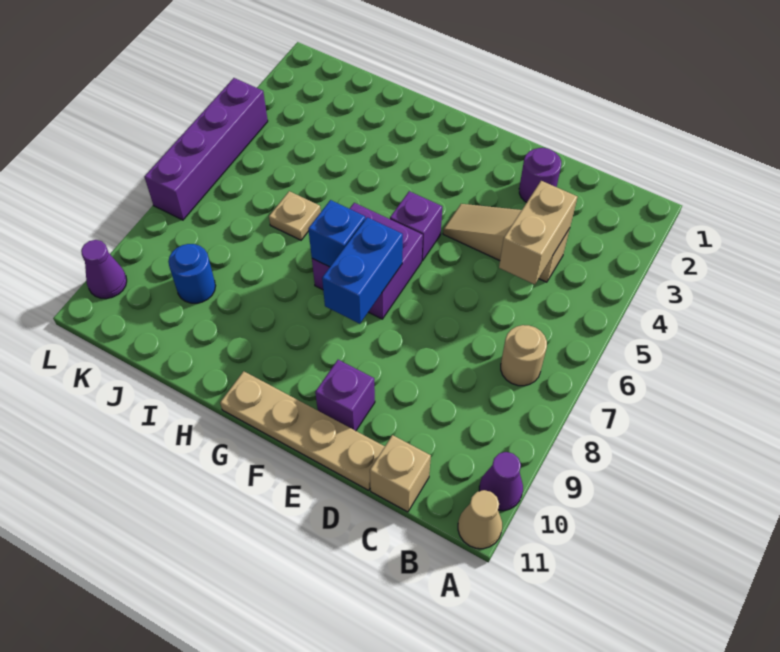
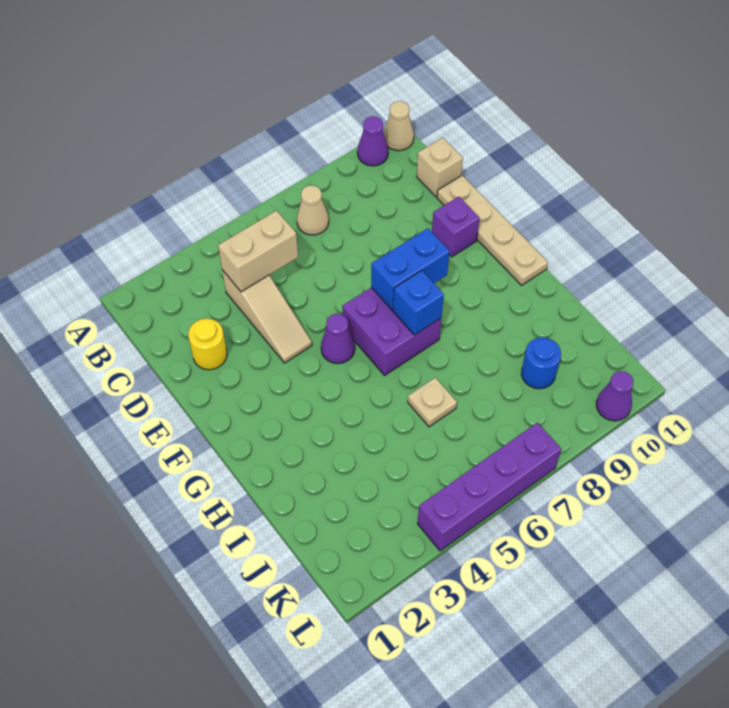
tan round brick B7 level 1 -> tan cone B7 level 1
purple round brick D2 level 1 -> yellow round brick D2 level 1
purple brick F5 level 1 -> purple cone F5 level 1

